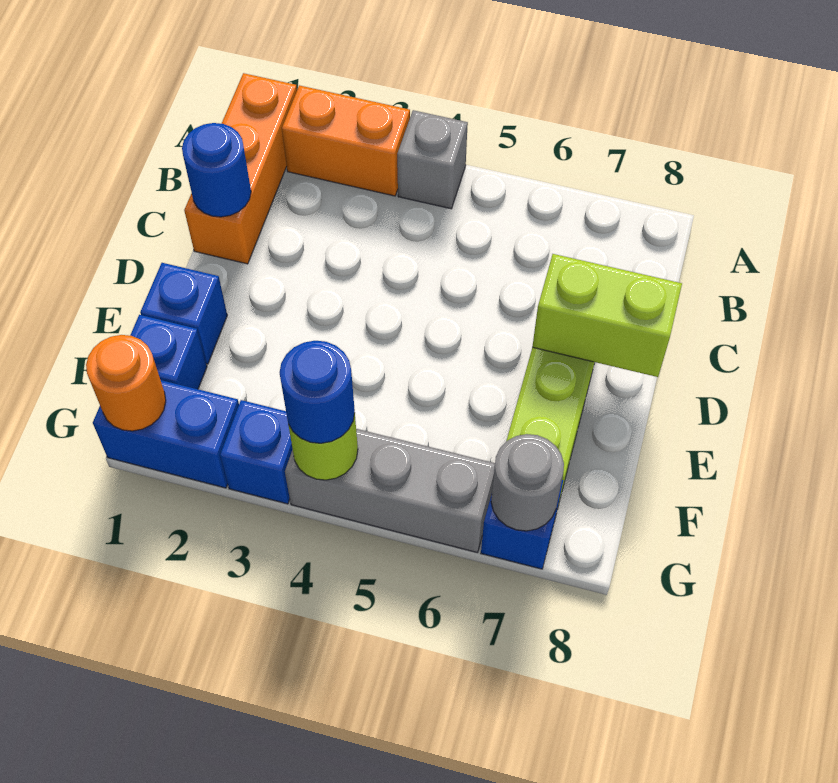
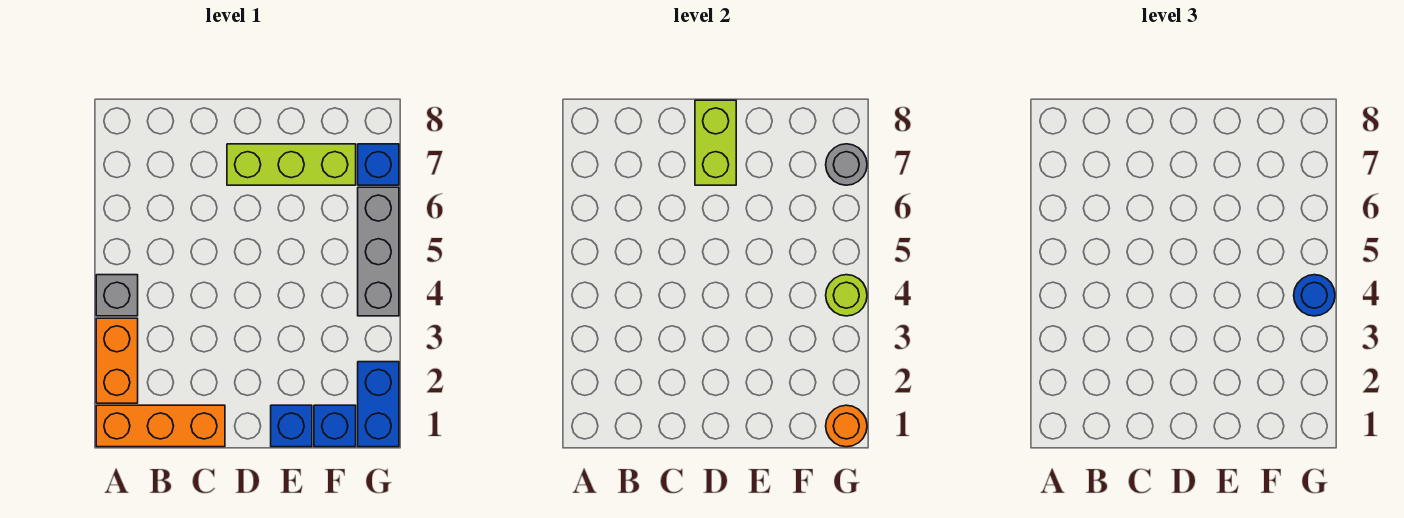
blue round brick C1 level 2 -> none
blue brick G3 level 1 -> none

